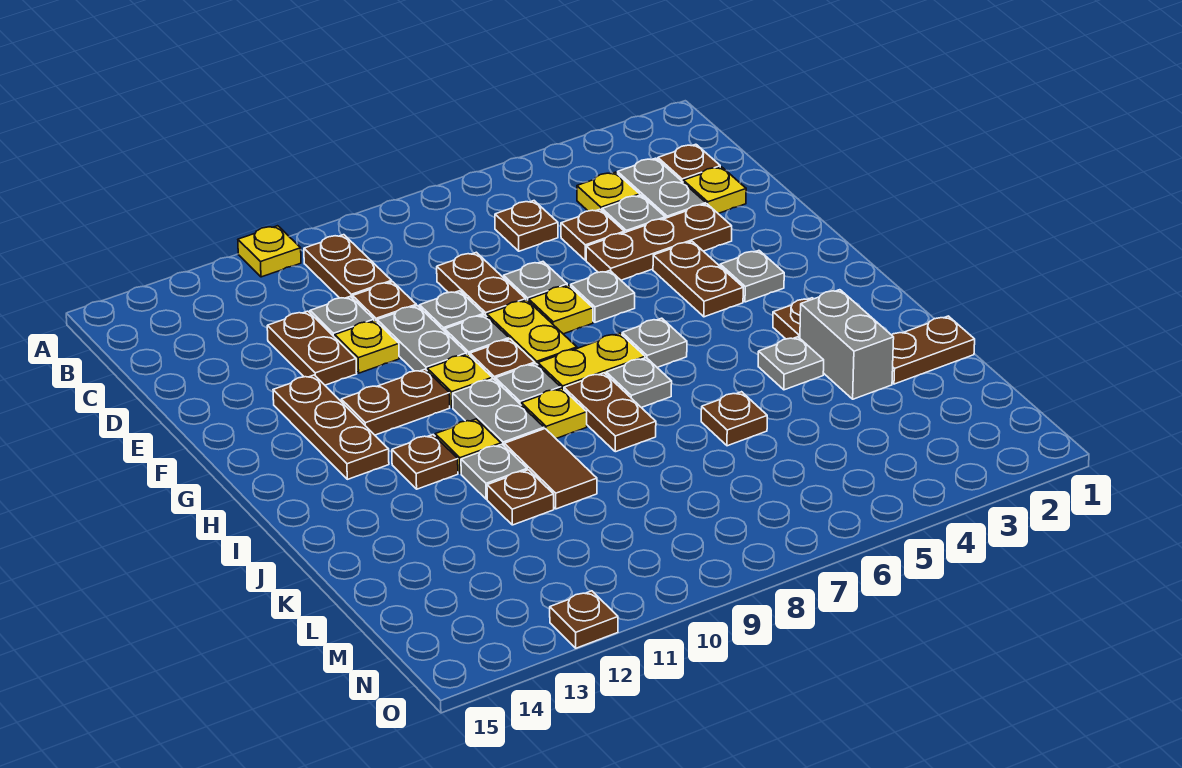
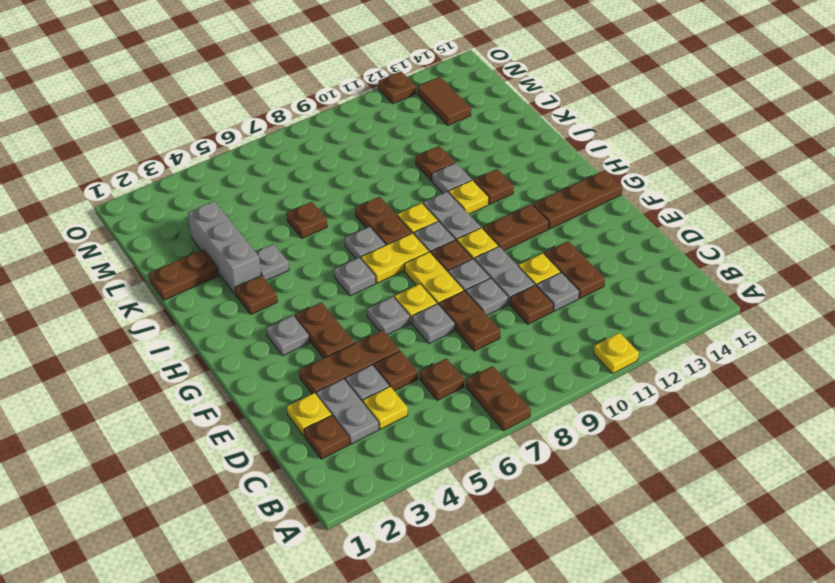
brown plate B10:C10 level 1 -> brown plate A7:B7 level 1
brown plate F13:H13 level 1 -> brown plate G13:G15 level 1
grey brick J3:K3 level 1 -> grey brick J3:L3 level 1
brown tile J10:K10 level 1 -> brown tile M13:N13 level 1

